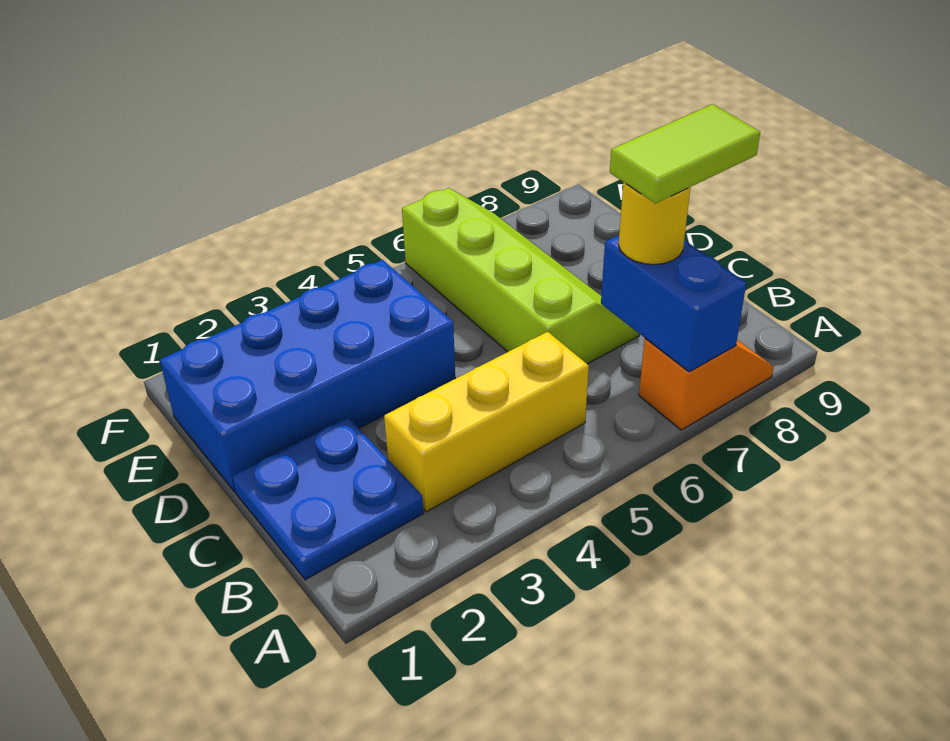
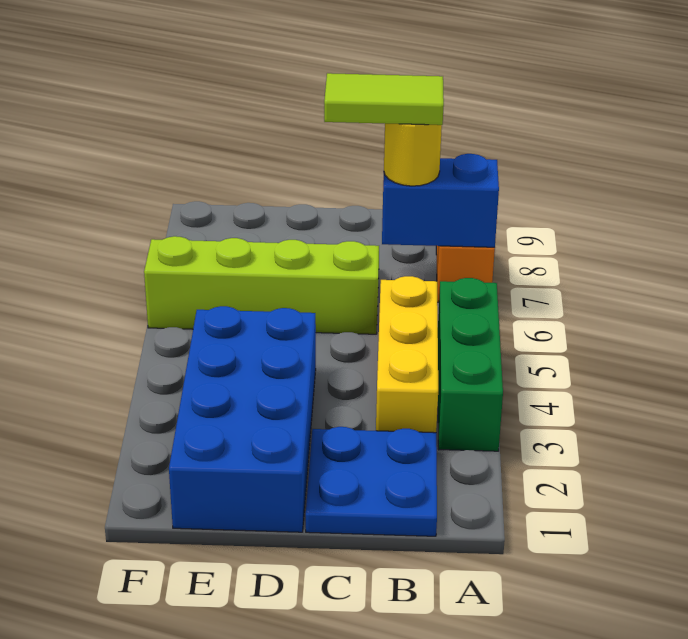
none -> green brick A3:A5 level 1
lime tile B7:B8 level 4 -> lime tile B7:C7 level 4

